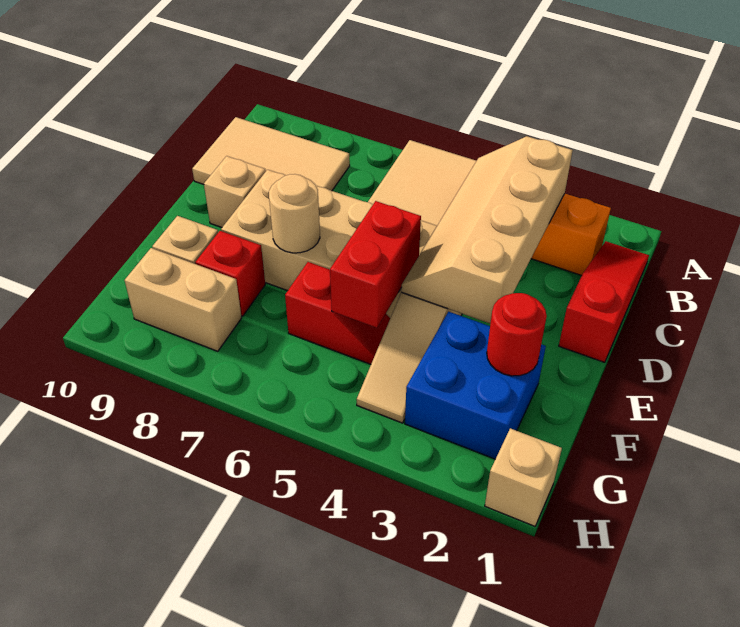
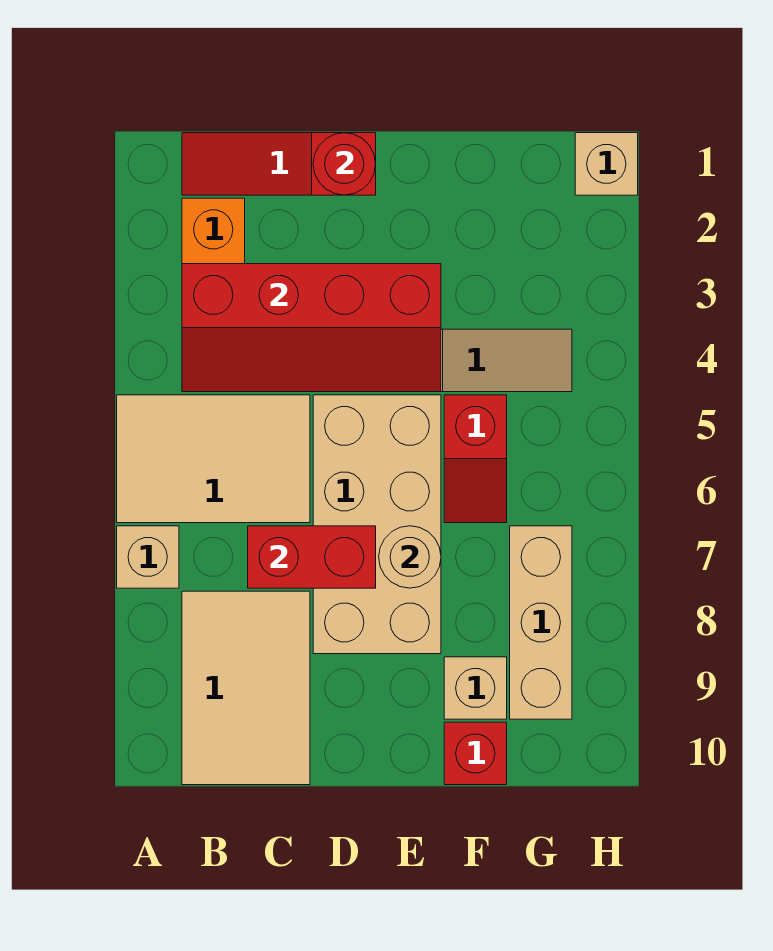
tan slope B3:E4 level 2 top 3 -> red slope B3:E4 level 2 top 3
tan brick D9 level 1 -> tan brick A7 level 1
red brick E5:F5 level 2 -> red brick C7:D7 level 2
blue brick F2:G3 level 1 -> none
red round brick F2 level 2 -> red round brick D1 level 2
red slope F5:F6 level 1 top 6 -> red slope F5:F6 level 1 top 5
red brick F8 level 1 -> red brick F10 level 1
tan brick G8:G9 level 1 -> tan brick G7:G9 level 1

